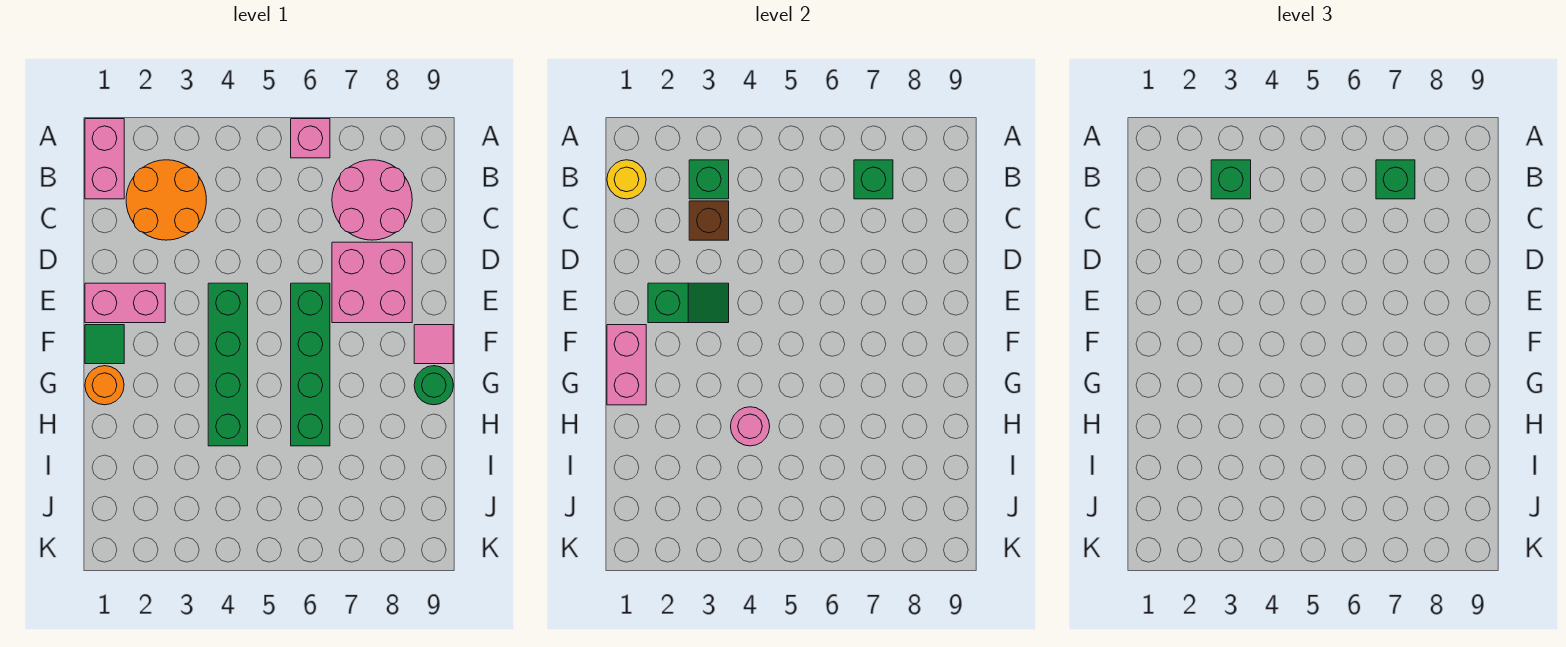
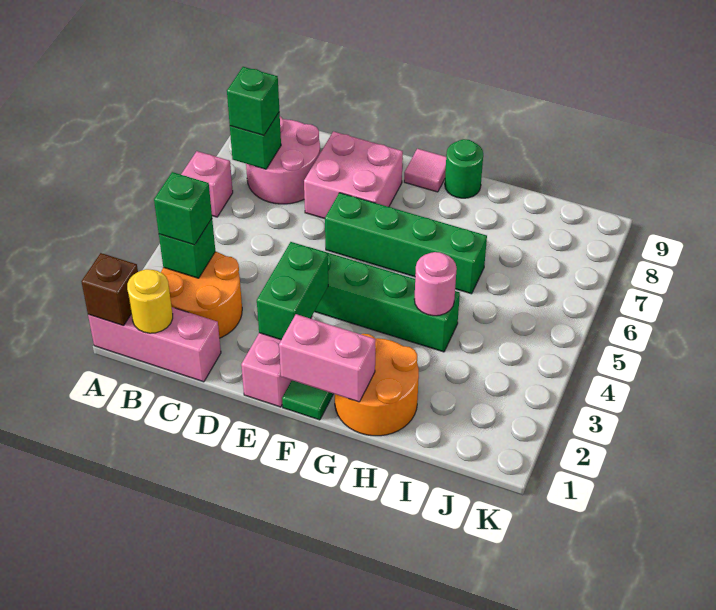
pink brick A1:B1 level 1 -> pink brick A1:C1 level 1
brown brick C3 level 2 -> brown brick A1 level 2
green slope E2:E3 level 2 top 2 -> green brick E2:E3 level 2
orange round brick G1 level 1 -> orange round brick G1:H2 level 1

